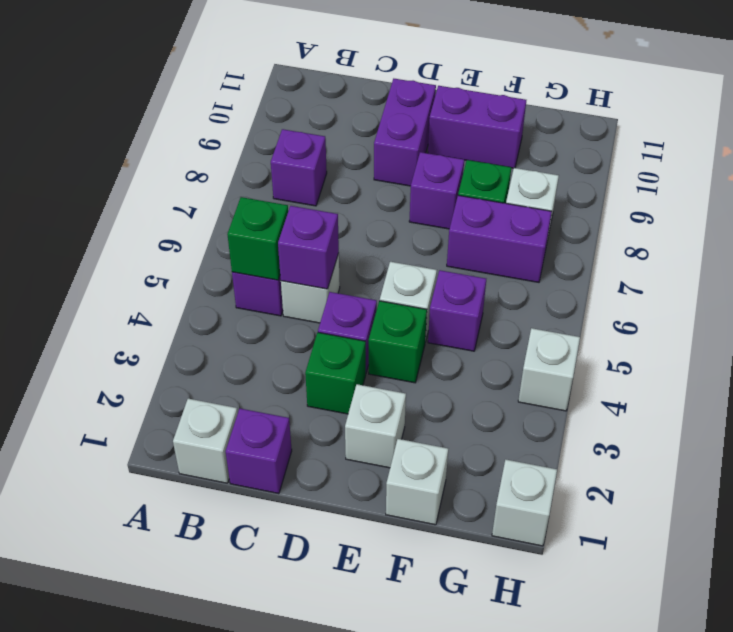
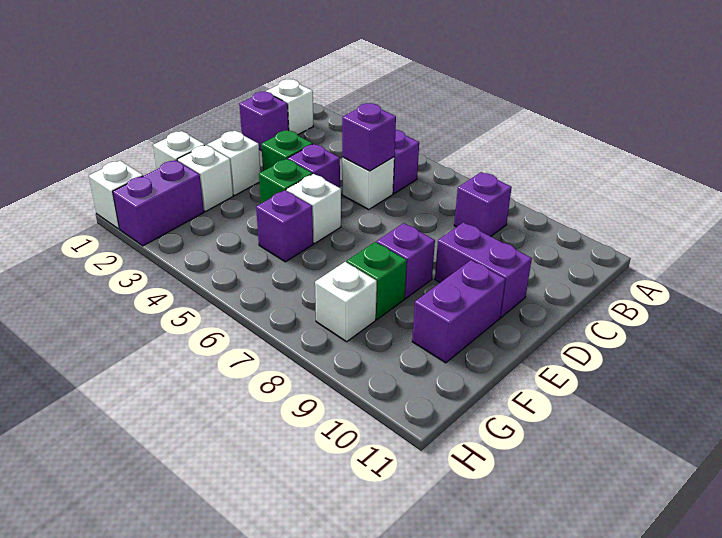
green brick B5 level 2 -> none
purple brick F7:G7 level 1 -> purple brick G2:H2 level 1
white brick H4 level 1 -> white brick F2 level 1

